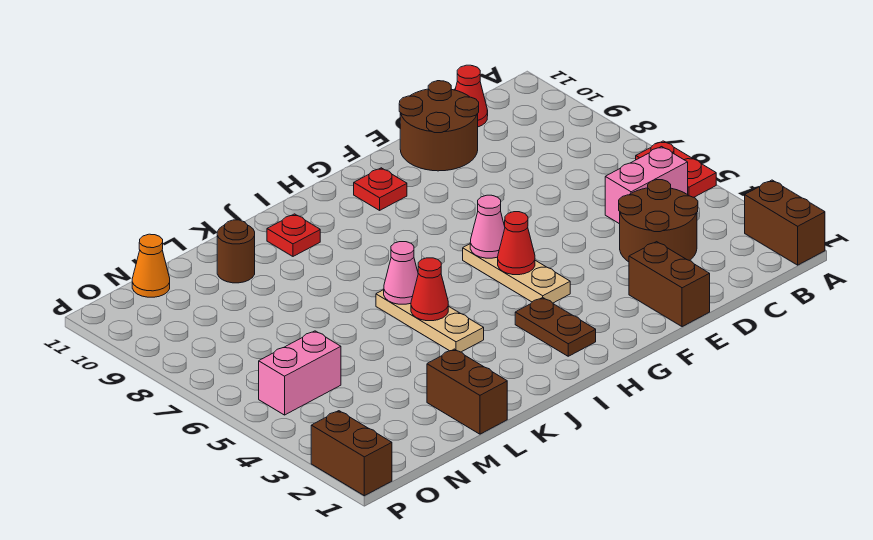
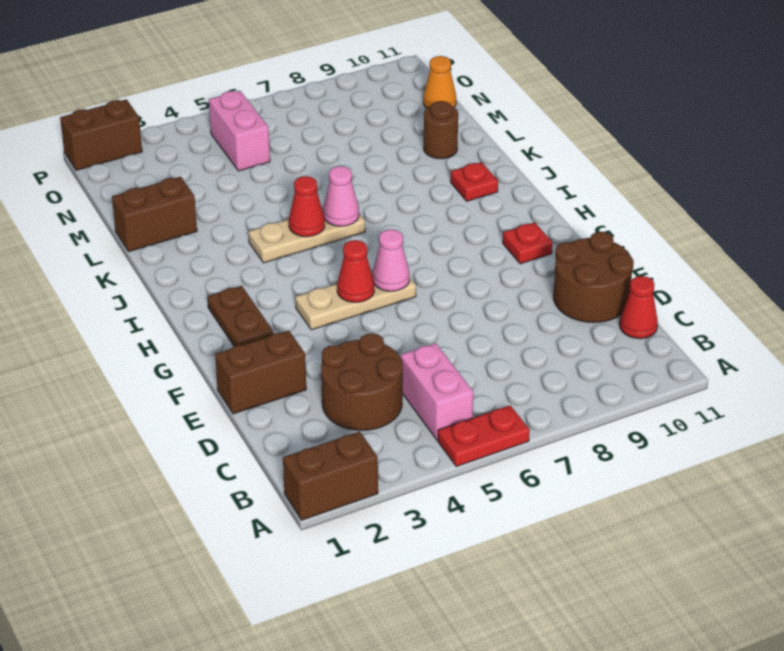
brown plate H2:H3 level 1 -> brown plate G2:H2 level 1

